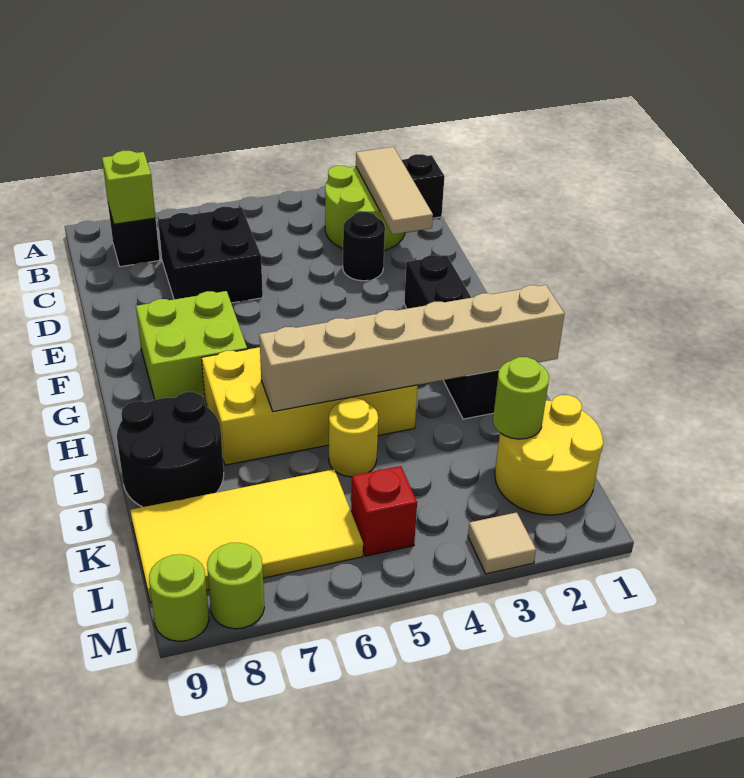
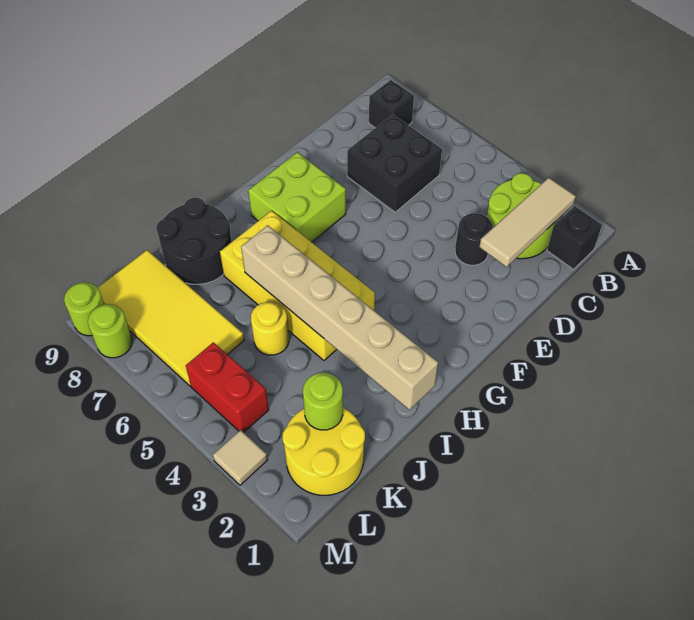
lime brick B8 level 2 -> none
black brick F2:I2 level 1 -> none
red brick L5 level 1 -> red brick L4:L5 level 1

